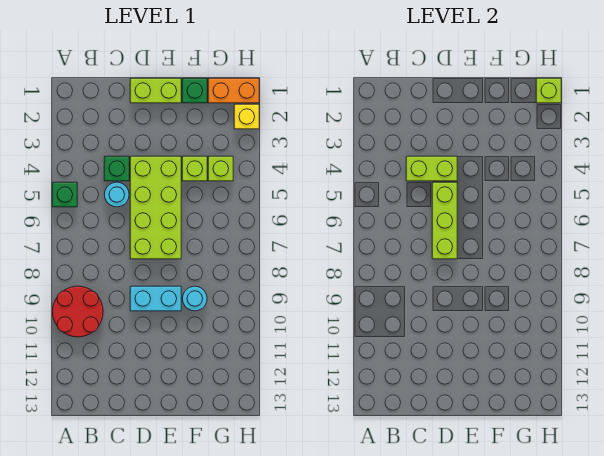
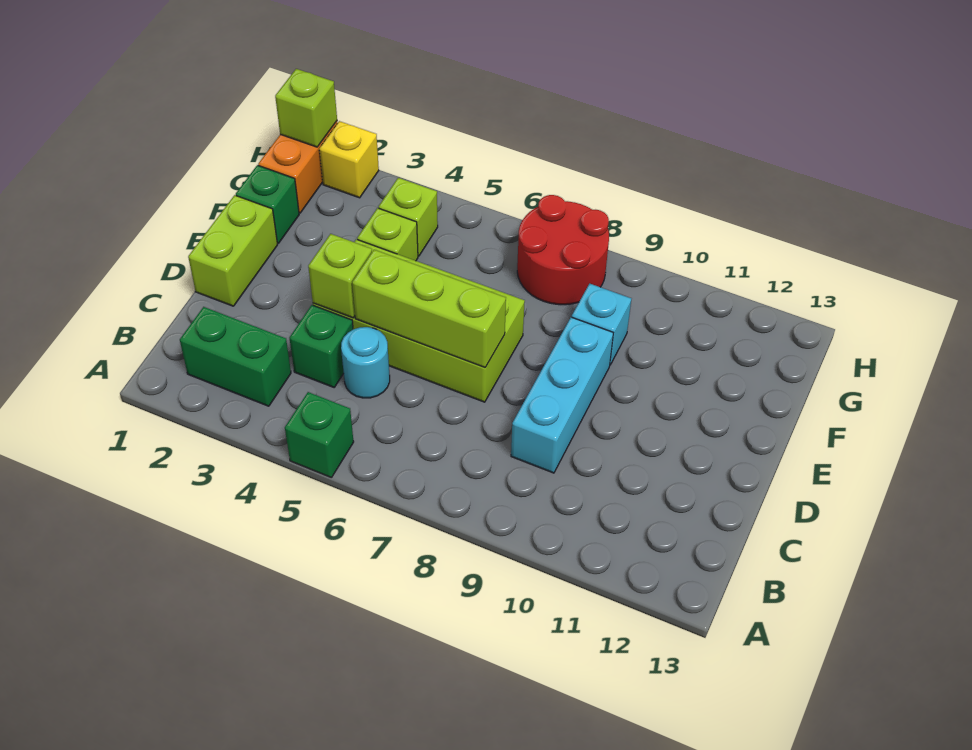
red round brick A9:B10 level 1 -> red round brick G7:H8 level 1
none -> green brick B2:B3 level 1
lime brick C4:D4 level 2 -> lime brick D4 level 2
cyan brick D9:E9 level 1 -> cyan brick C9:E9 level 1
cyan round brick F9 level 1 -> cyan brick F9 level 1

